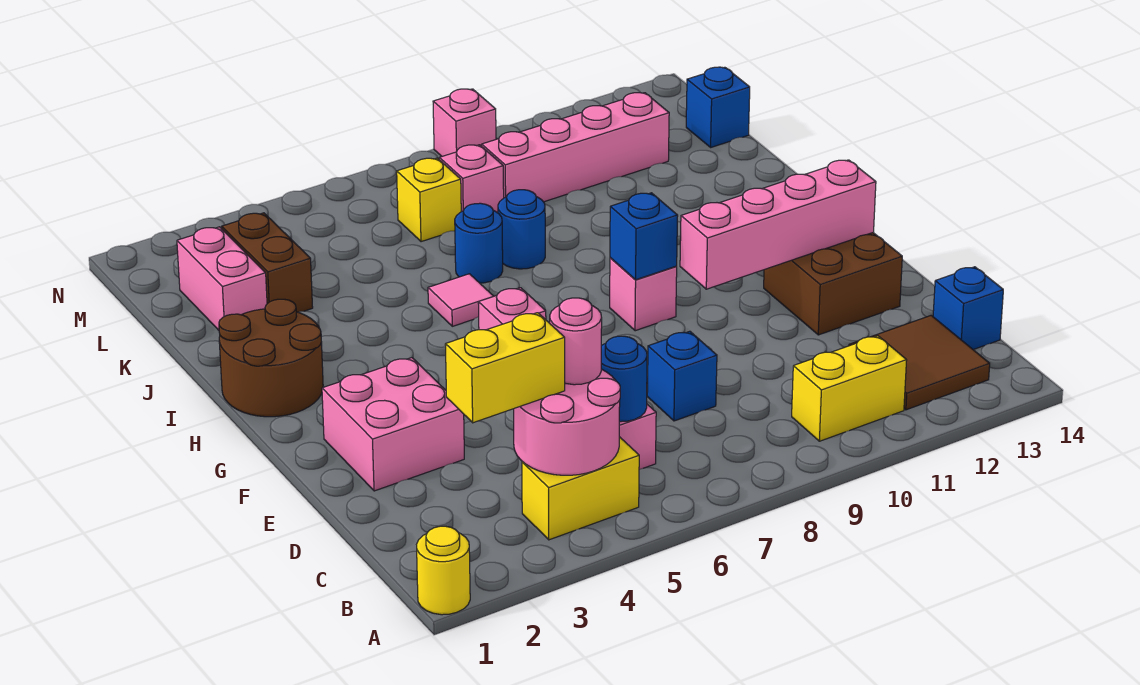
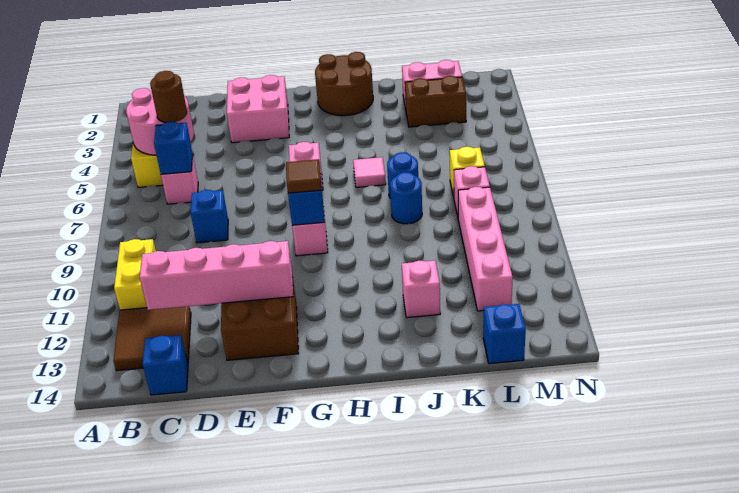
yellow round brick A1 level 1 -> none
yellow brick C3:C4 level 3 -> none
pink round brick C5 level 3 -> brown round brick C5 level 3
blue round brick C6 level 2 -> blue brick C6 level 2
pink brick F10:F13 level 2 -> pink brick C12:F12 level 2
none -> brown tile G9 level 3
pink brick N9 level 1 -> pink brick J12 level 1

